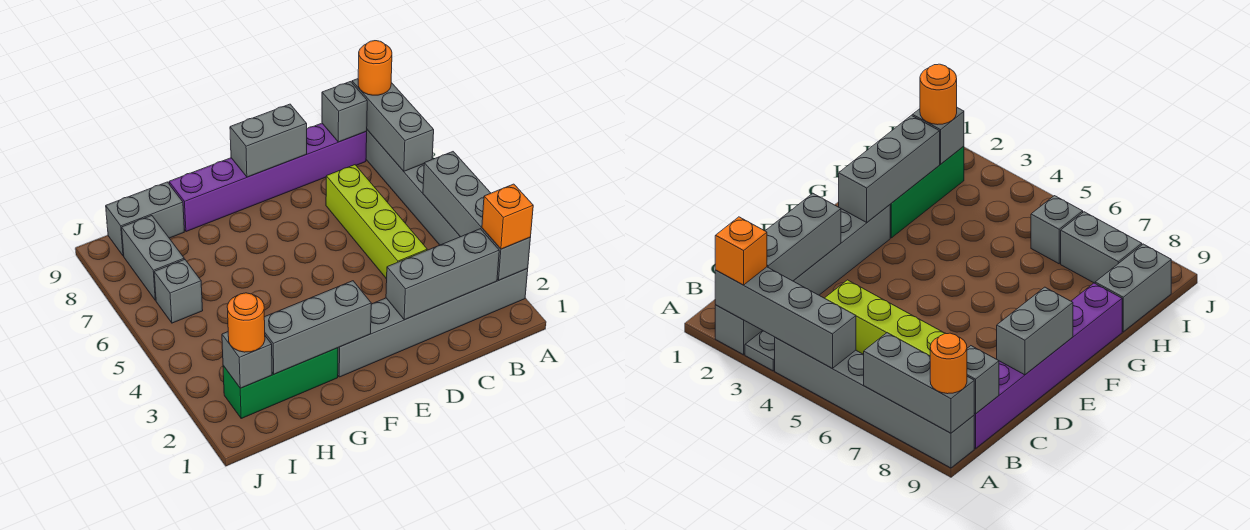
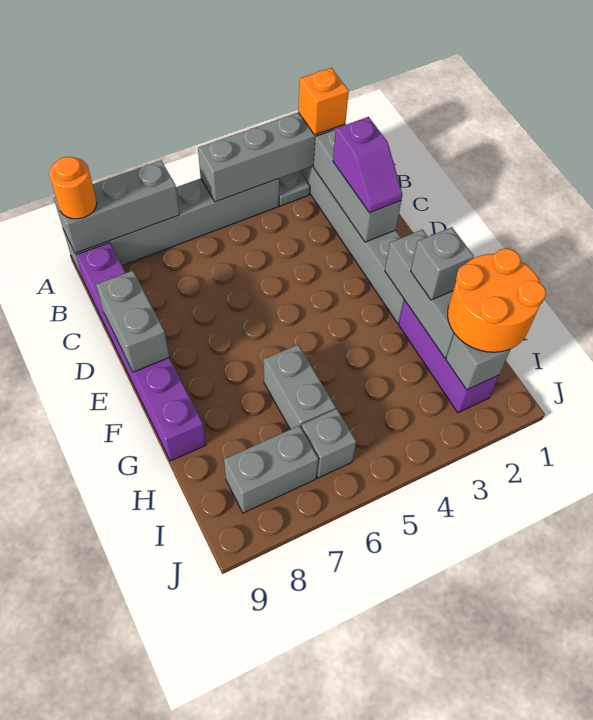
grey brick B9 level 2 -> grey brick G2 level 3
none -> purple slope C2:D2 level 3 top C
lime brick C4:C7 level 1 -> none
green brick G2:I2 level 1 -> purple brick G2:I2 level 1
grey brick H9:I9 level 1 -> grey brick G6:H6 level 1
orange round brick I2 level 3 -> orange round brick H1:I2 level 3

